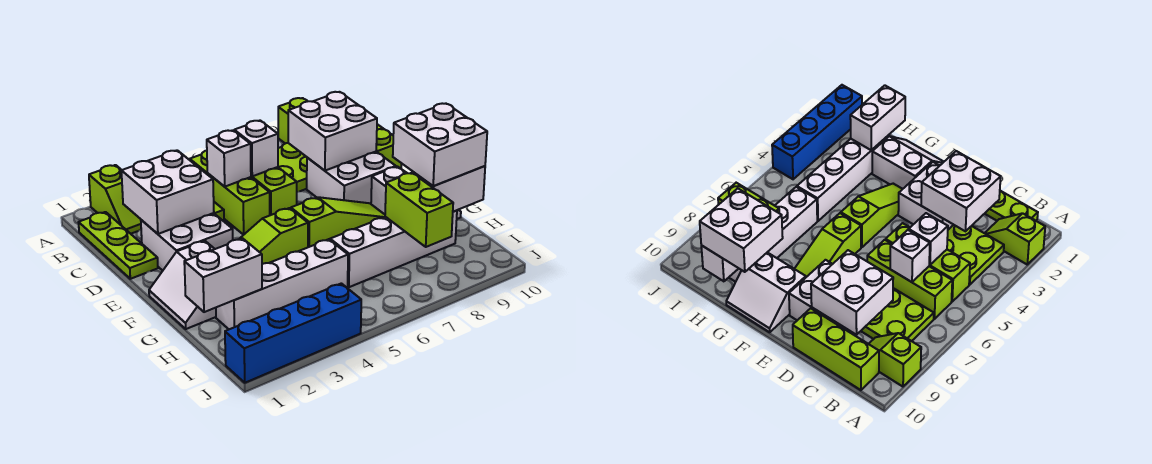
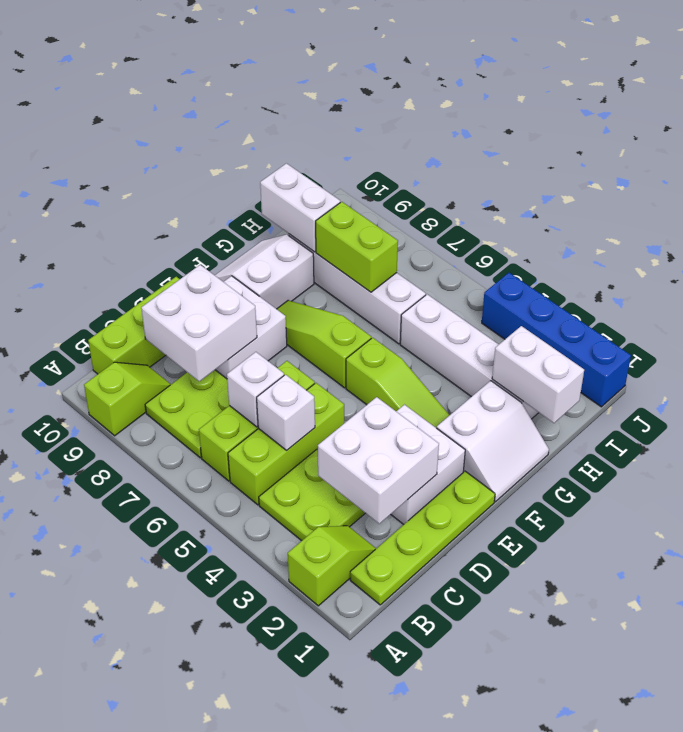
lime plate B1:D1 level 1 -> lime plate B1:E1 level 1
white brick G9:H10 level 3 -> none
lime brick H8:I8 level 2 -> lime brick H7:H8 level 2

